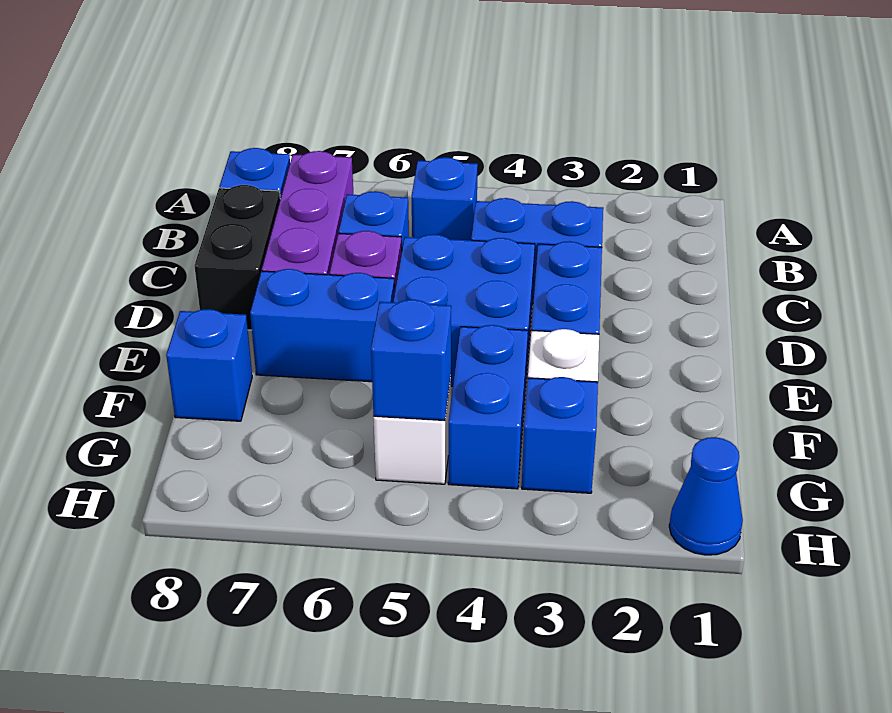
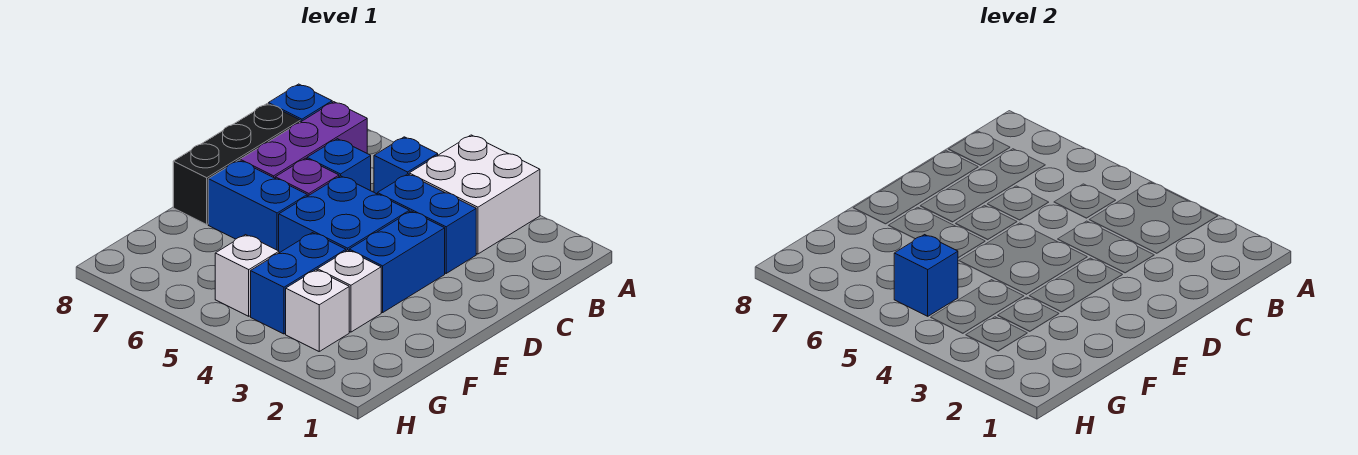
none -> white brick A3:B4 level 1
black brick C8:D8 level 1 -> black brick C8:E8 level 1
blue brick F8 level 1 -> none
blue brick G3 level 1 -> white brick G3 level 1
blue cone H1 level 1 -> none

